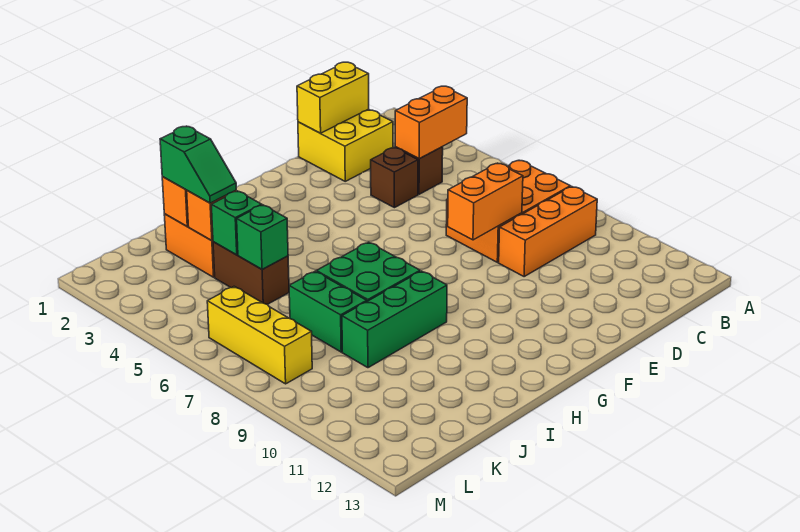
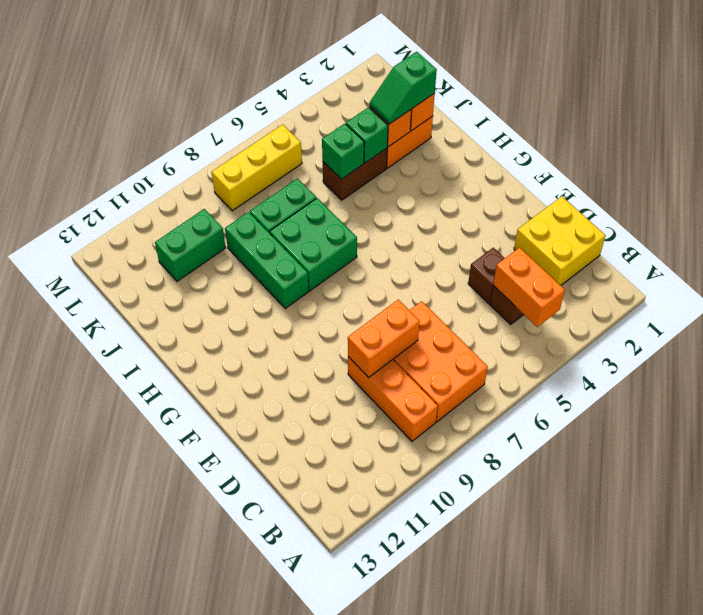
yellow brick C1:D1 level 2 -> none
orange brick D8:E8 level 2 -> orange brick D8:D9 level 2
none -> green brick K10:K11 level 1

